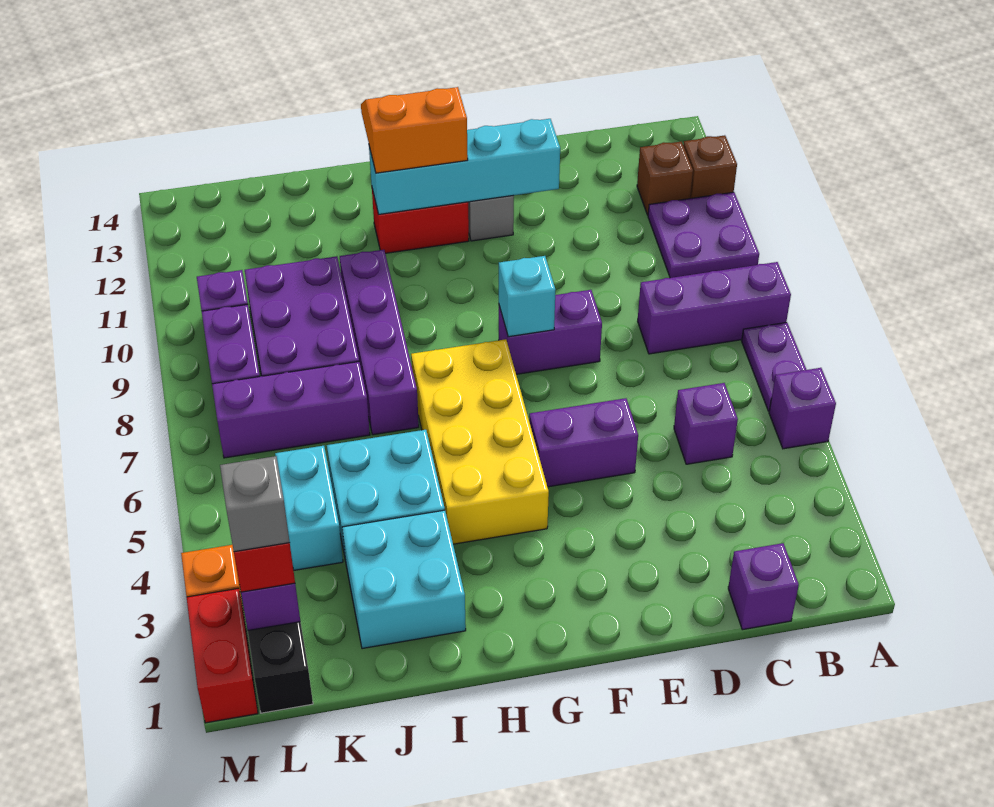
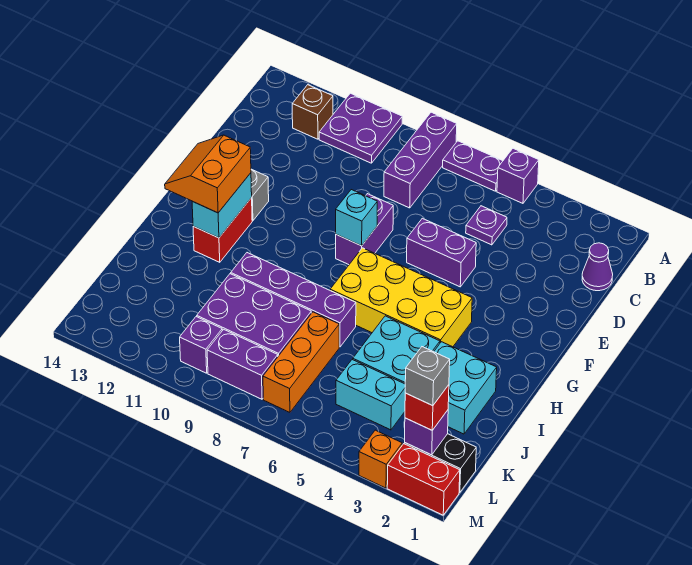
brown brick A12 level 1 -> none
purple brick C1 level 1 -> purple cone C1 level 1
purple brick C5 level 1 -> purple plate C5 level 1
purple brick E5:F5 level 1 -> purple brick E5:E6 level 1
cyan brick E12:H12 level 2 -> cyan brick G12:H12 level 2
purple brick J7:L7 level 1 -> orange brick J7:L7 level 1

